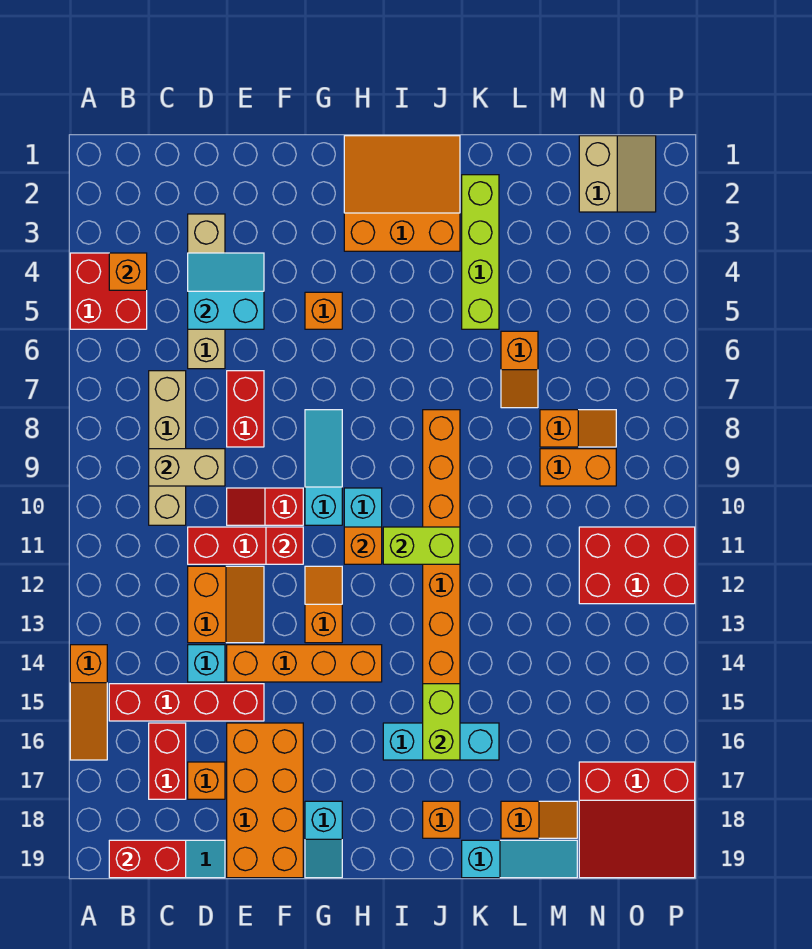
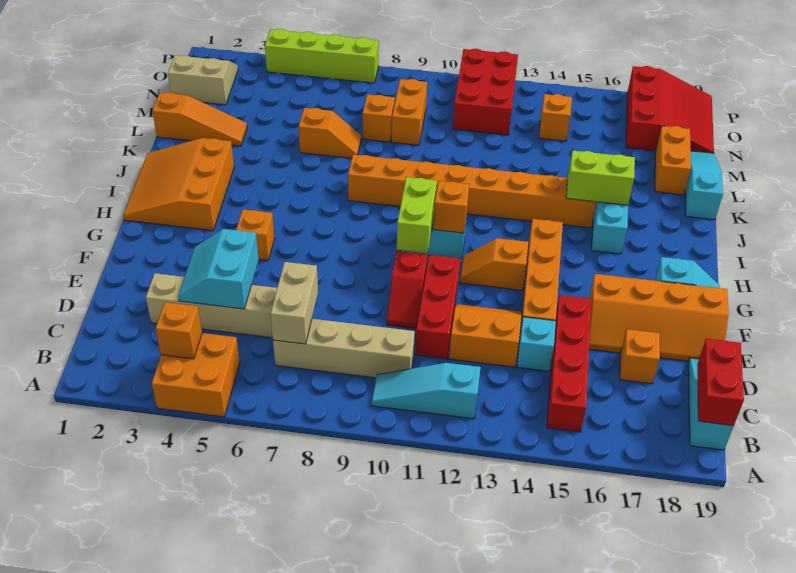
red brick A4:B5 level 1 -> orange brick A4:B5 level 1
orange slope A14:A16 level 1 top 14 -> orange slope L1:L3 level 1 top 1
tan brick C9:D9 level 2 -> tan brick C7:D7 level 2
red brick C16:C17 level 1 -> none
red brick E7:E8 level 1 -> none
orange brick E16:F19 level 1 -> orange slope E16:F19 level 1 top F
red brick F11 level 2 -> none
cyan slope G8:G10 level 1 top 10 -> cyan slope B10:B12 level 1 top 12
lime brick I11:J11 level 2 -> lime brick G10:H10 level 2
orange brick J18 level 1 -> orange brick N14 level 1
lime brick K2:K5 level 1 -> lime brick P4:P7 level 1
orange slope L18:M18 level 1 top L -> orange brick L18:M18 level 1

